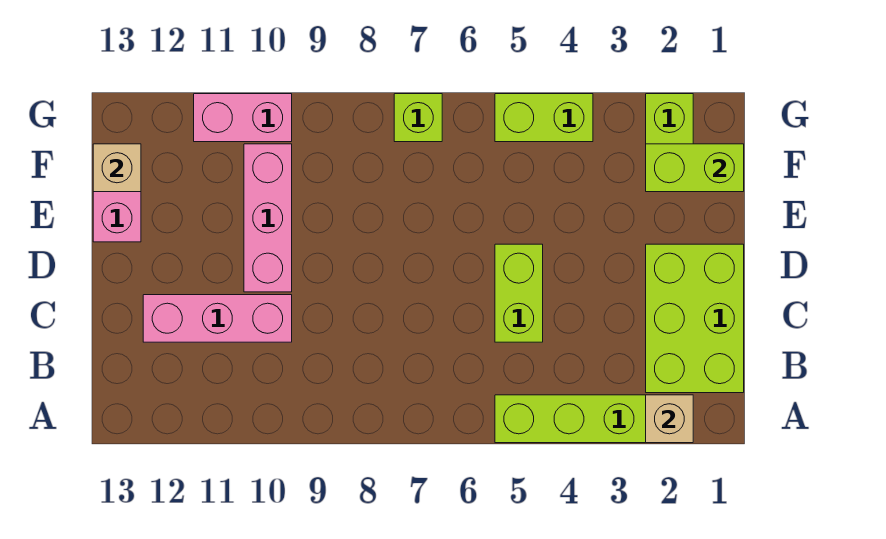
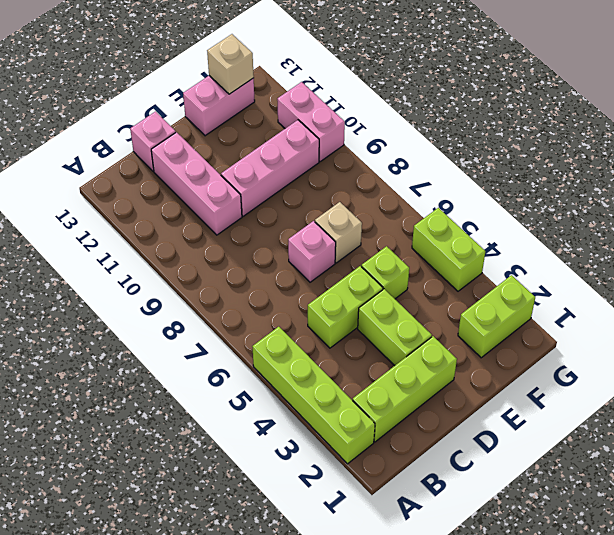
tan brick A2 level 2 -> tan brick E7 level 1
lime brick B1:D2 level 1 -> lime brick B2:D2 level 1
none -> pink brick C13 level 1
none -> pink brick D7 level 1
lime brick F1:F2 level 2 -> lime brick D3:D4 level 1
lime brick G7 level 1 -> lime brick E5 level 1

